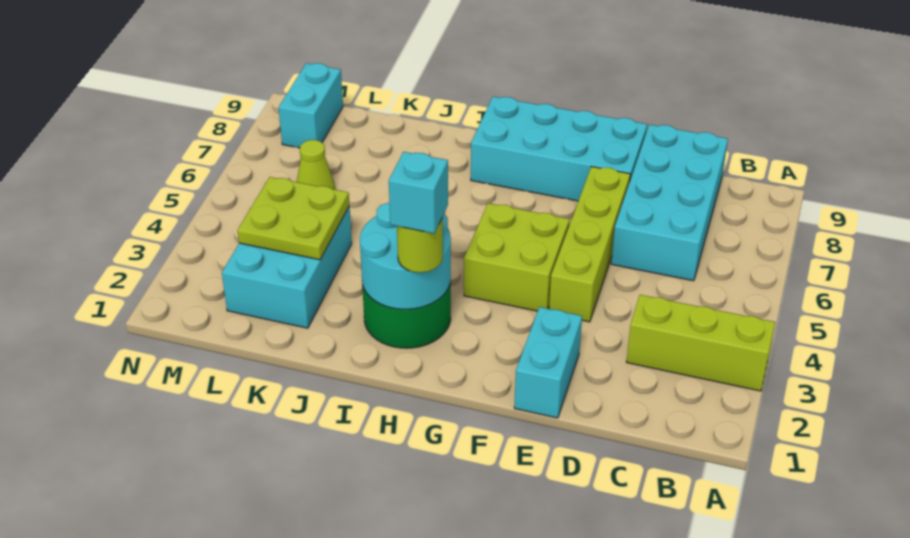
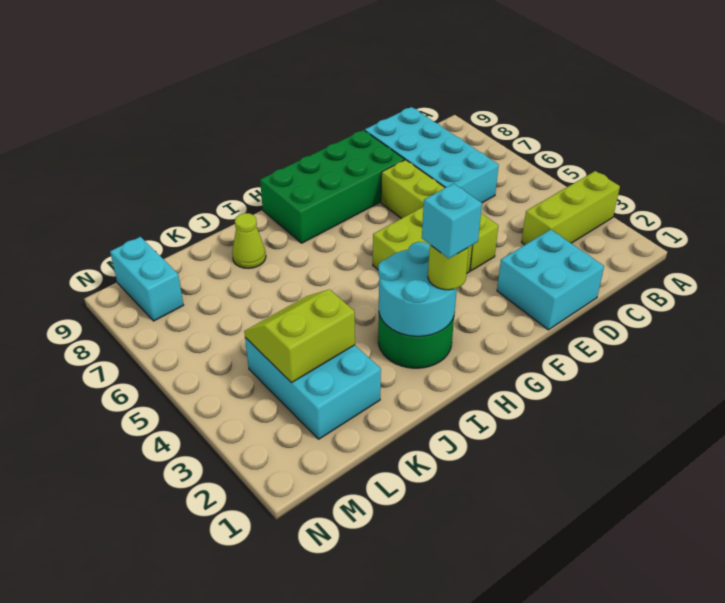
cyan brick E1:E2 level 1 -> cyan brick D1:E2 level 1
cyan brick E8:H9 level 1 -> green brick E8:H9 level 1
lime plate K3:L4 level 2 -> lime slope K3:L4 level 2 top 3
lime cone L6 level 1 -> lime cone J8 level 1

